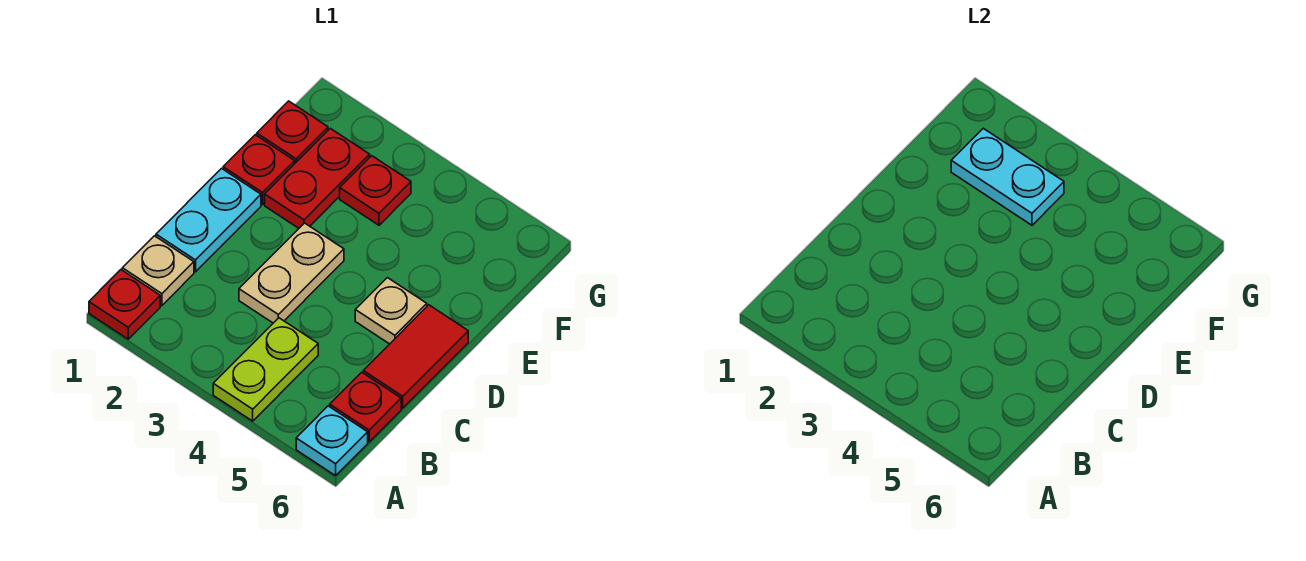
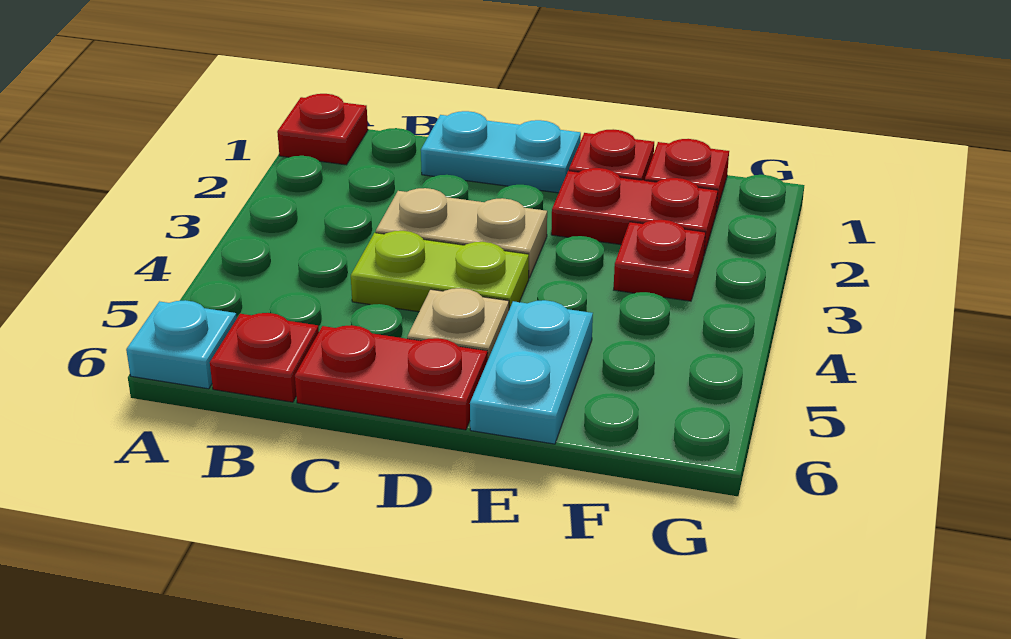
lime plate A4:B4 level 1 -> lime plate C4:D4 level 1
tan plate B1 level 1 -> none
red tile C6:D6 level 1 -> red plate C6:D6 level 1
cyan plate F2:F3 level 2 -> cyan plate E5:E6 level 1

